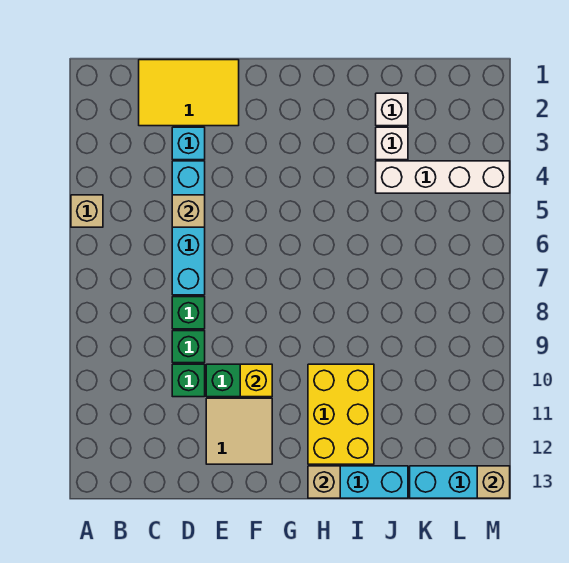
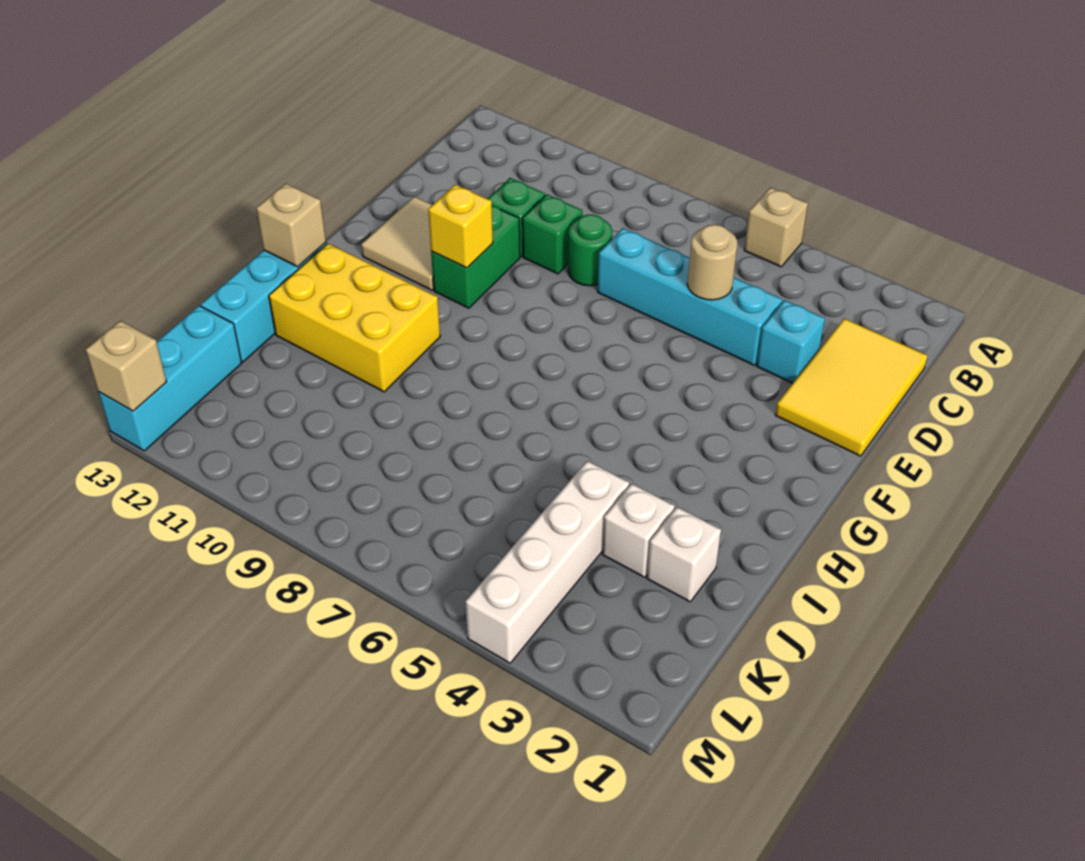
tan brick D5 level 2 -> tan round brick D5 level 2
green brick D8 level 1 -> green round brick D8 level 1

